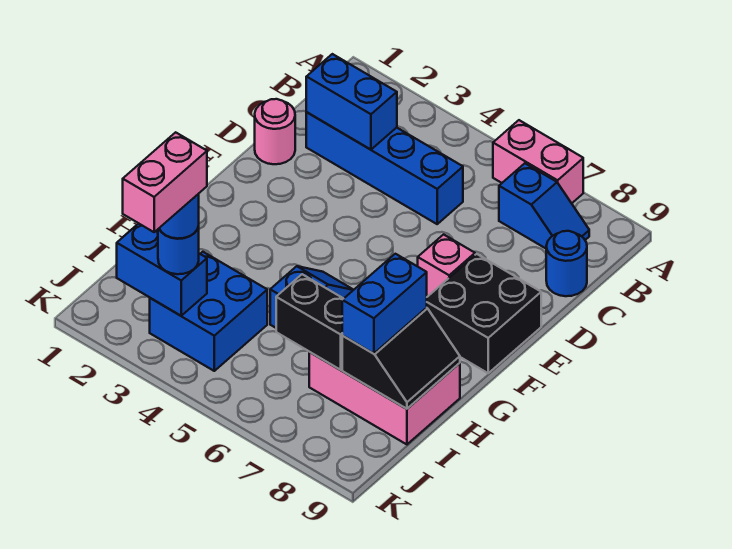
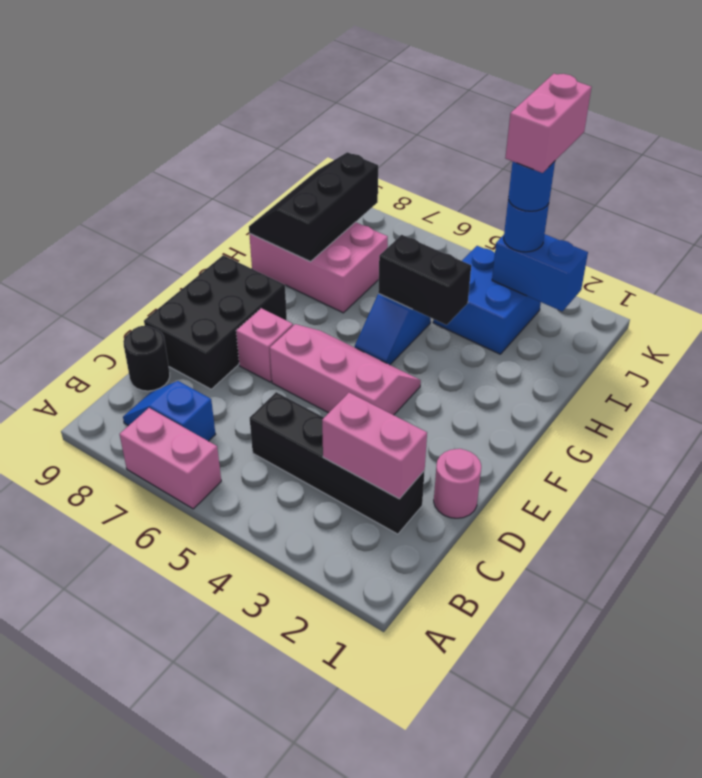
blue brick C2:C5 level 1 -> black brick C2:C5 level 1
blue brick C2:C3 level 2 -> pink brick C2:C3 level 2
blue round brick C9 level 1 -> black round brick C9 level 1
none -> pink slope E4:F6 level 1 top E
black brick E8:F9 level 1 -> black brick D8:F9 level 1
black slope H8:I9 level 2 top 8 -> black slope H8:J9 level 2 top 8
blue brick H8:I8 level 3 -> none
black brick I6:I7 level 2 -> black brick H4:H5 level 2

